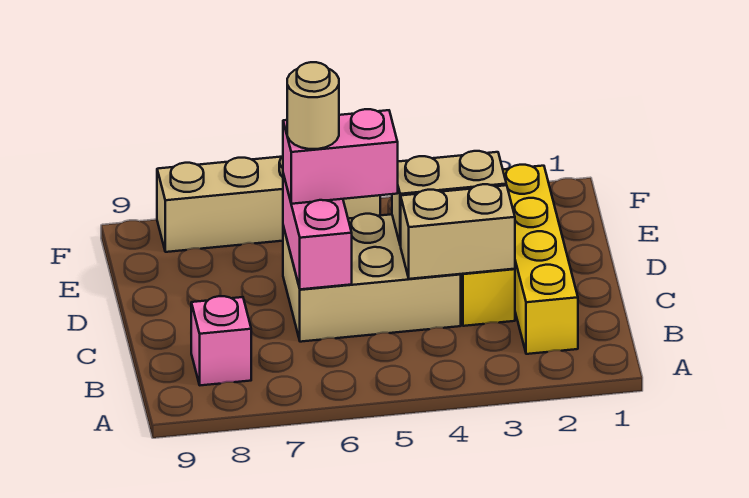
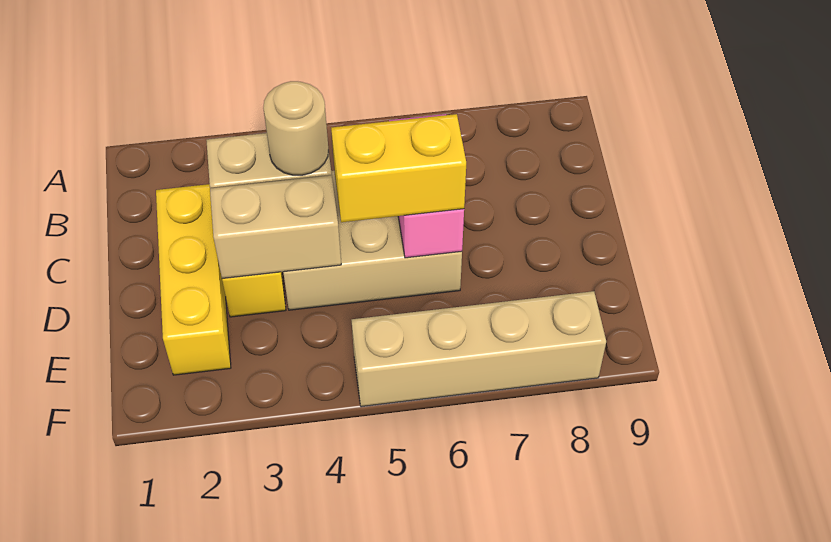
yellow brick B2:E2 level 1 -> yellow brick C2:E2 level 1
pink brick B8 level 1 -> none
pink brick D5:D6 level 3 -> yellow brick D5:D6 level 3
tan round brick D6 level 4 -> tan round brick C4 level 3

